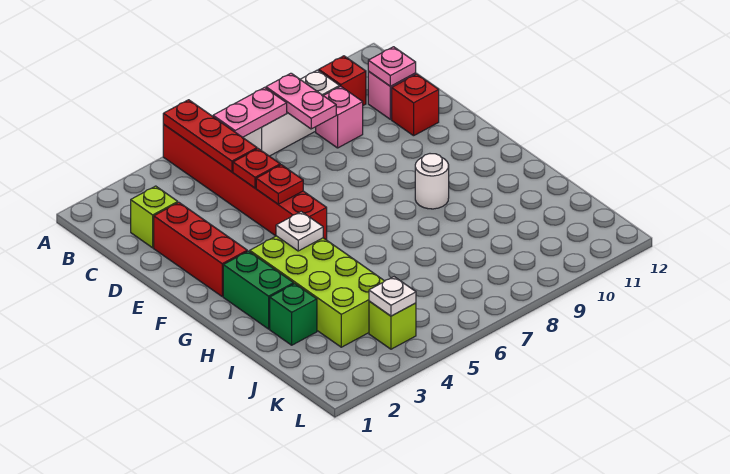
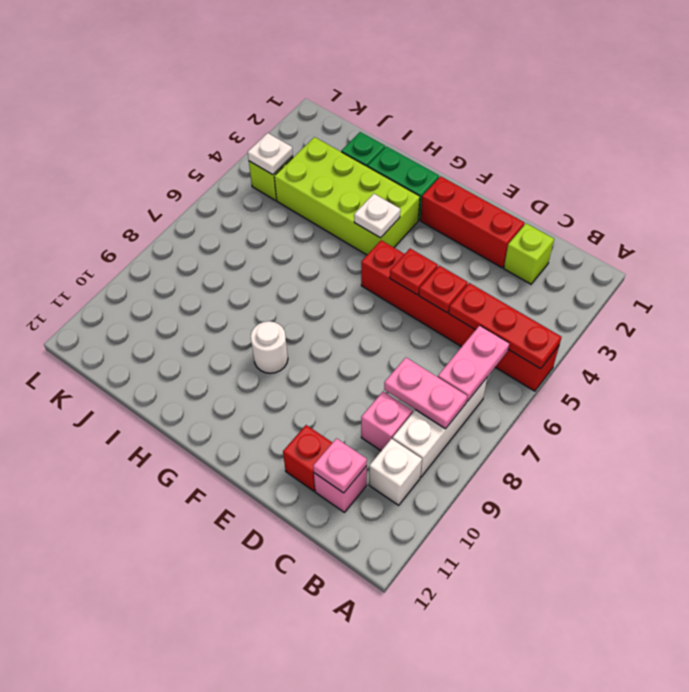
red brick B10 level 1 -> white brick B10 level 1

